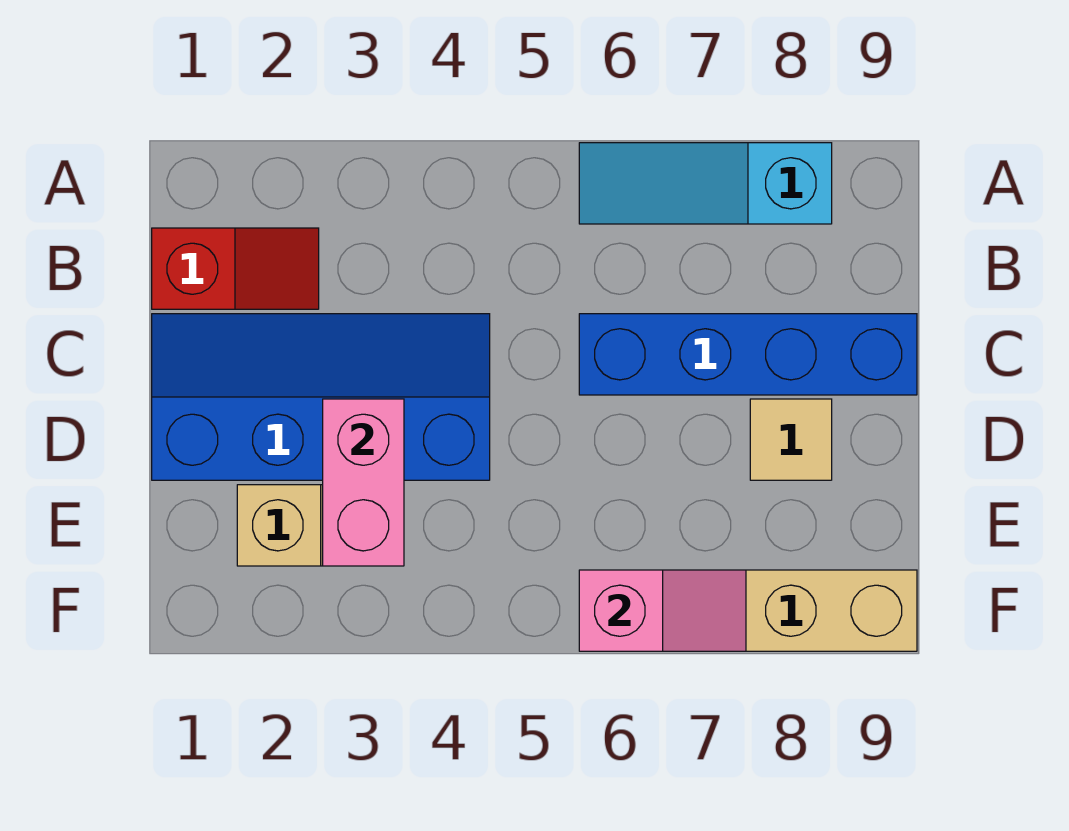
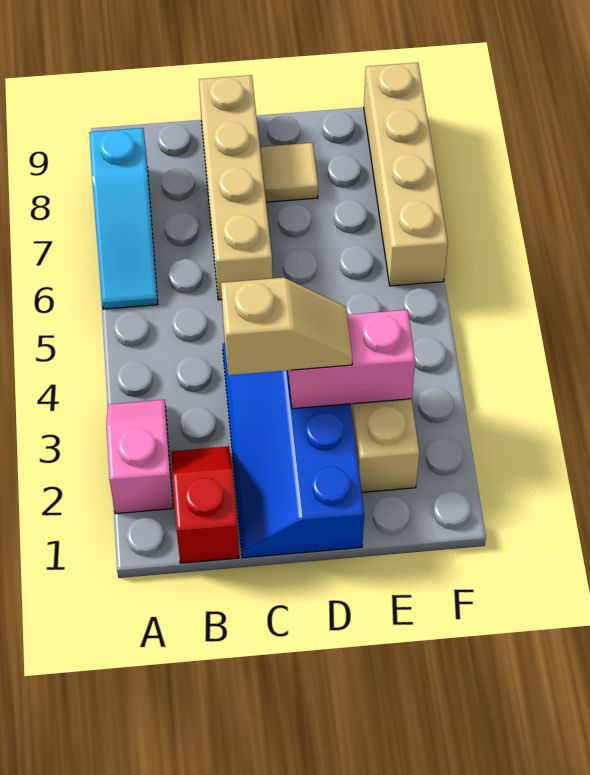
none -> tan slope C3:D3 level 3 top C
blue brick C6:C9 level 1 -> tan brick C6:C9 level 1
pink slope F6:F7 level 2 top 6 -> pink slope A2:A3 level 1 top 2

